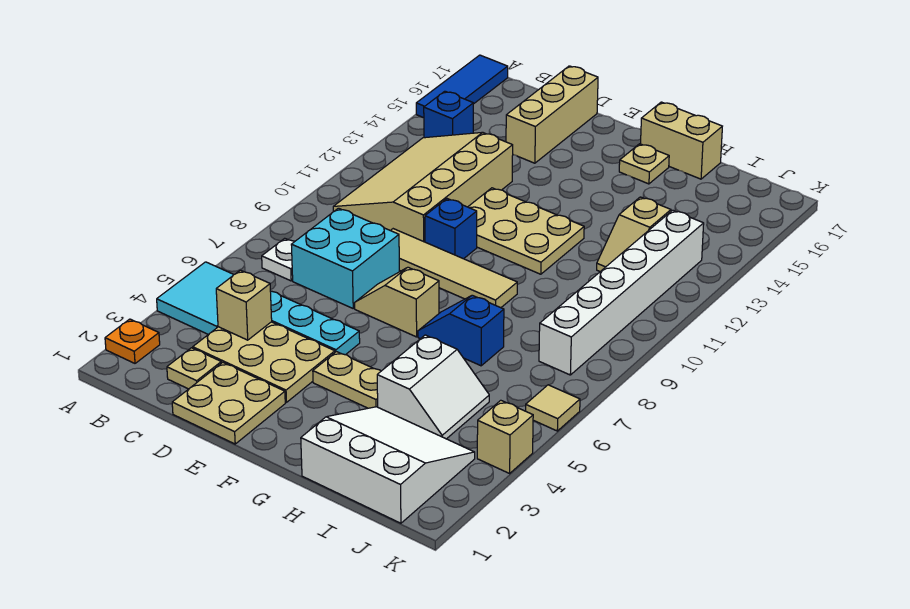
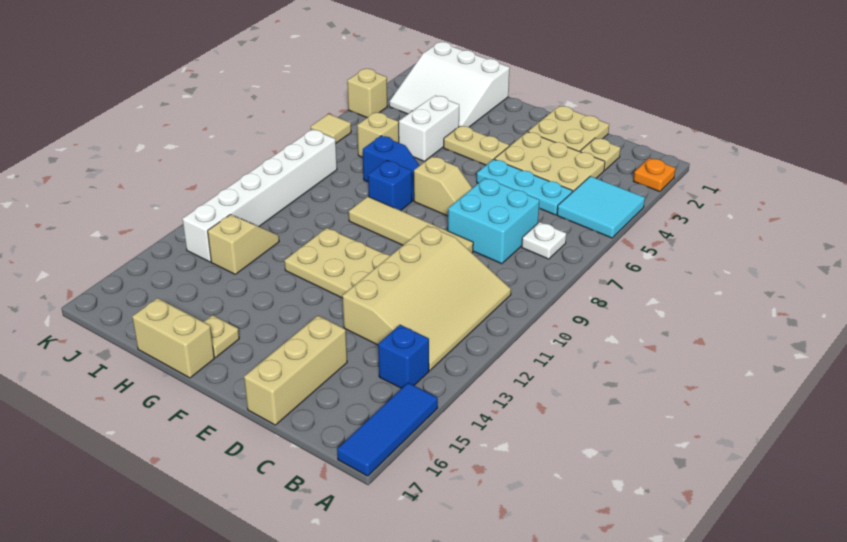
tan brick C4 level 2 -> tan brick I6 level 1
blue brick E10 level 1 -> blue brick G8 level 1

